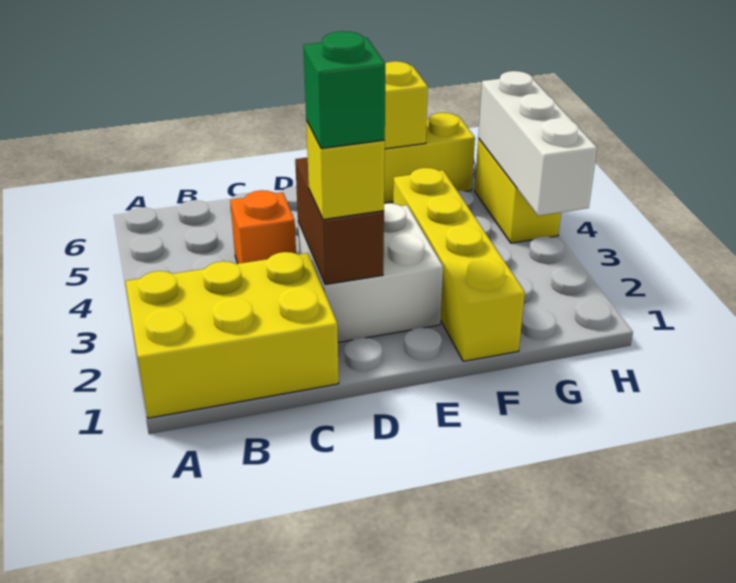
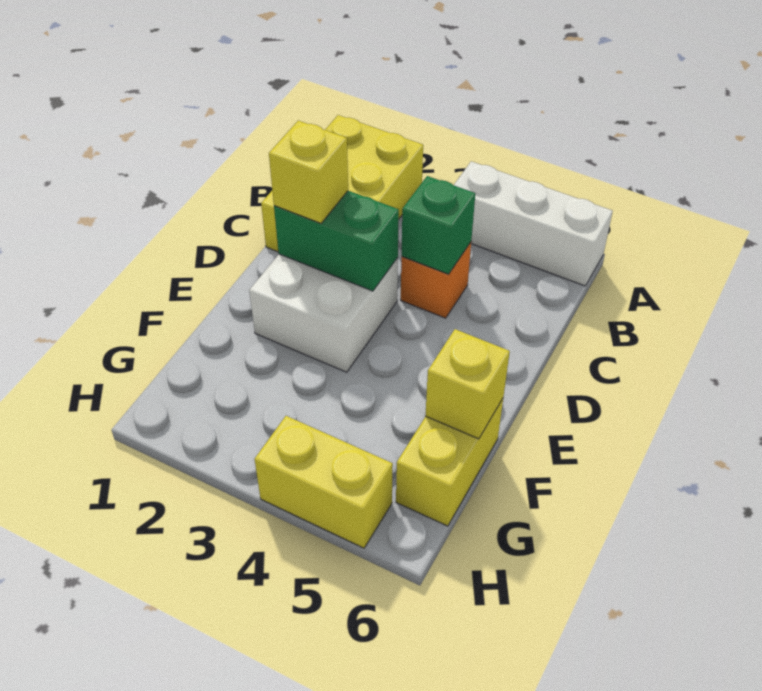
brown brick D2:D3 level 2 -> green brick D2:D3 level 2
green brick D2 level 4 -> green brick C4 level 2
yellow brick F1:F4 level 1 -> none
white brick H3:H5 level 2 -> white brick A4:A6 level 1

